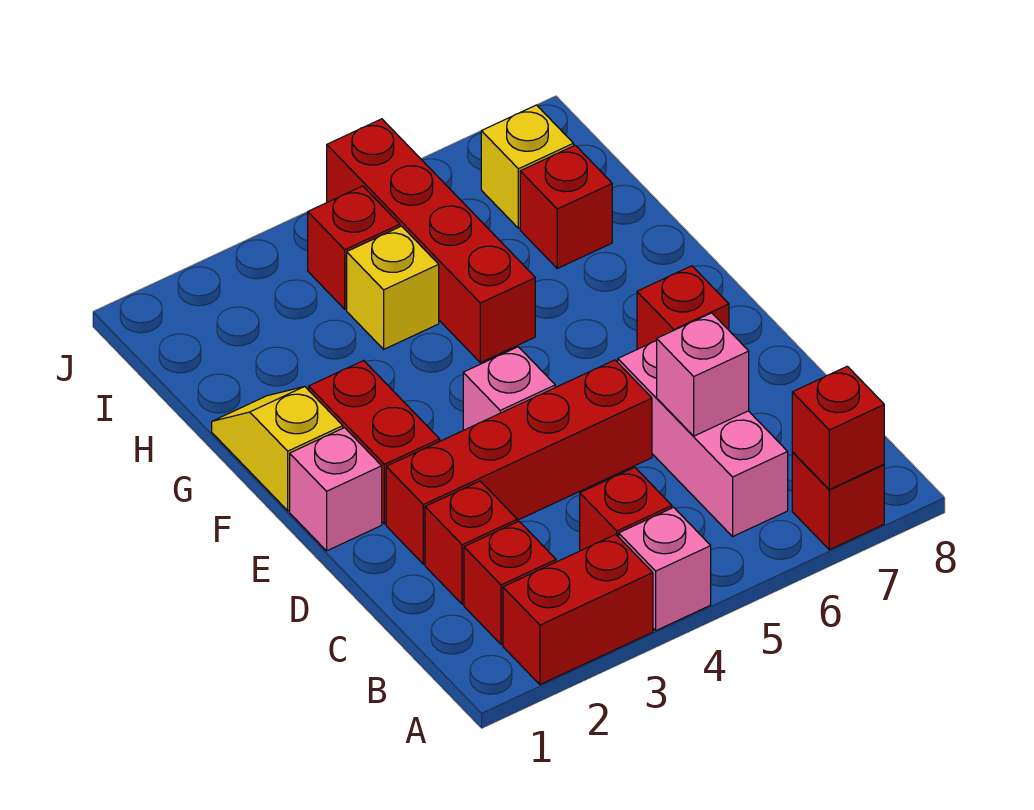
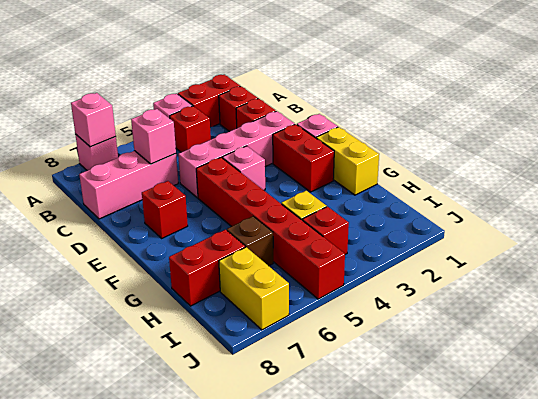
red brick A7 level 1 -> pink brick A7 level 1
red brick A7 level 2 -> pink brick A7 level 2
pink brick B6:D6 level 1 -> pink brick C6:C8 level 1
red brick D2:D5 level 1 -> pink brick D2:D5 level 1
yellow slope F1:G1 level 1 top F -> yellow brick F1:G1 level 1
red brick G5:J5 level 1 -> red brick E5:J5 level 1
none -> brown brick H6 level 1
red brick H7 level 1 -> red brick H7:H8 level 1
yellow brick I7 level 1 -> yellow brick I7:J7 level 1

